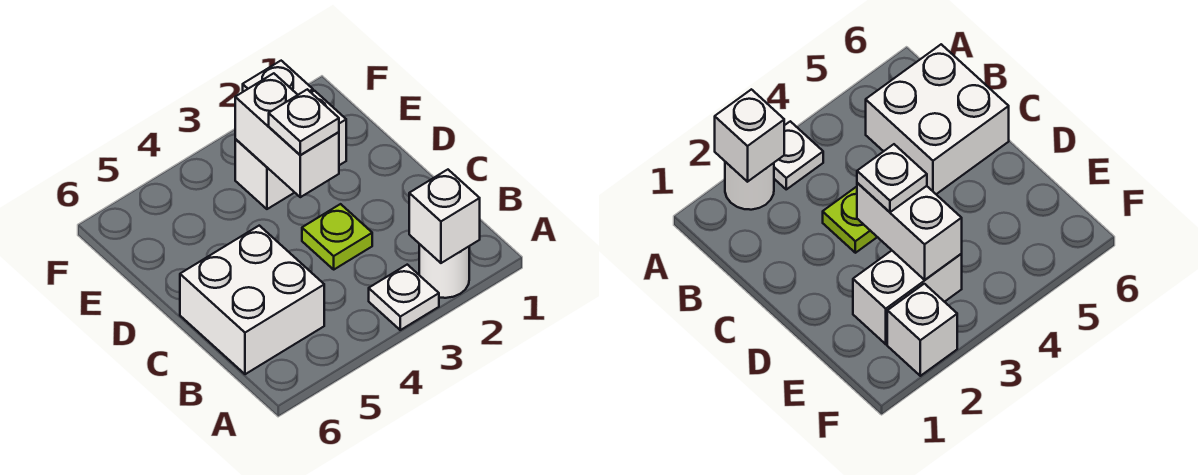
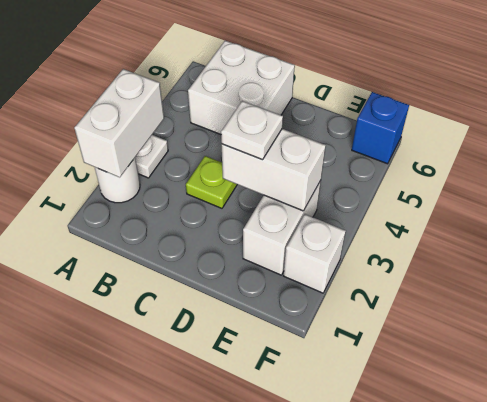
white brick A2 level 2 -> white brick A2:A3 level 2
none -> blue brick F6 level 1

